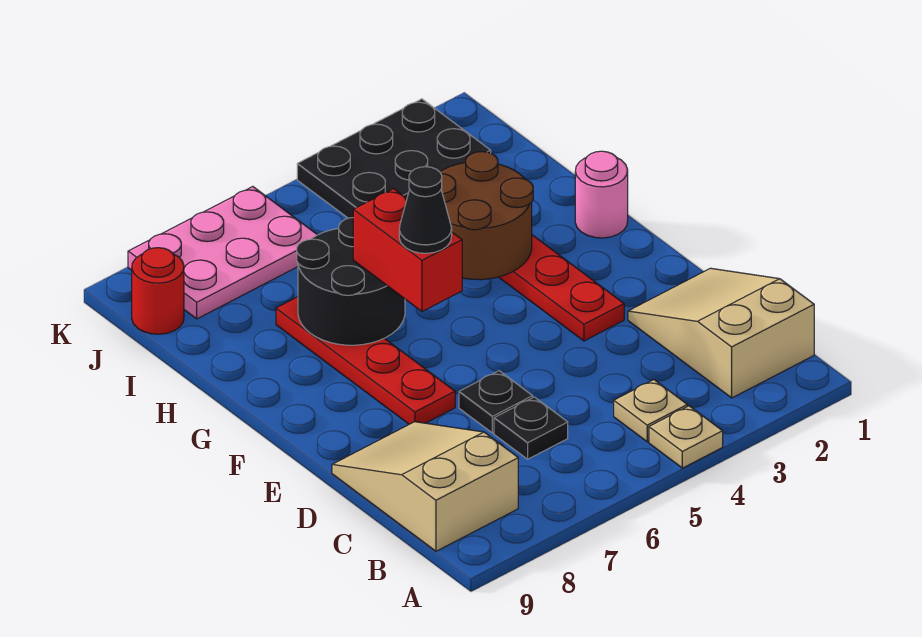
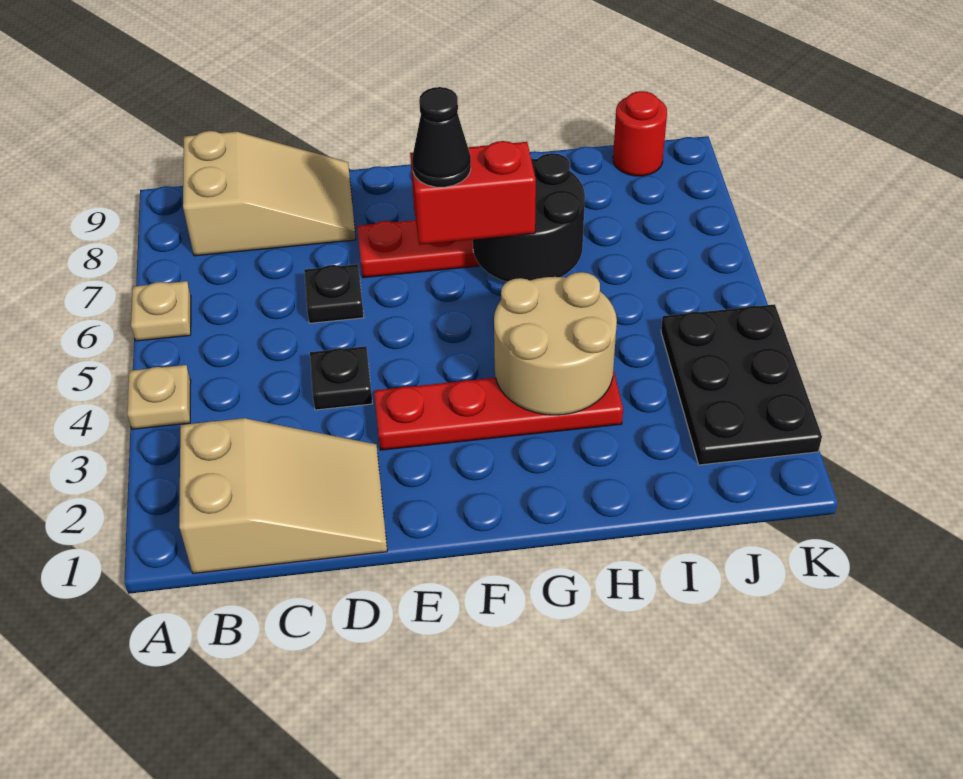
tan plate B4 level 1 -> tan plate A6 level 1
black plate C6 level 1 -> black plate D4 level 1
pink round brick G1 level 1 -> none
brown round brick G3:H4 level 2 -> tan round brick G3:H4 level 2
pink plate J6:K8 level 1 -> none

